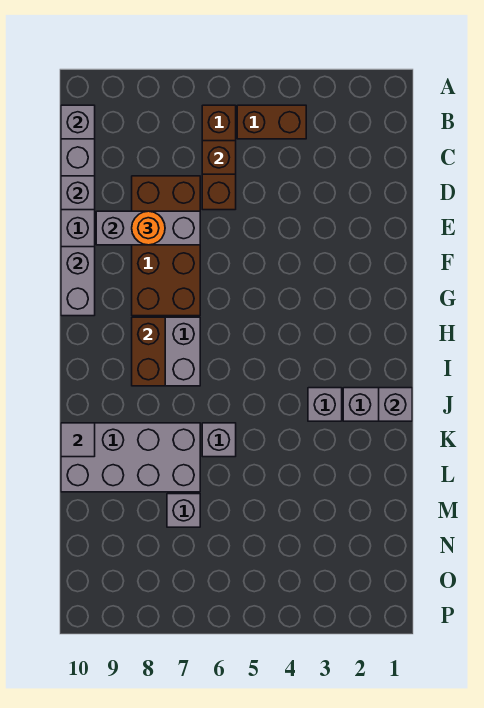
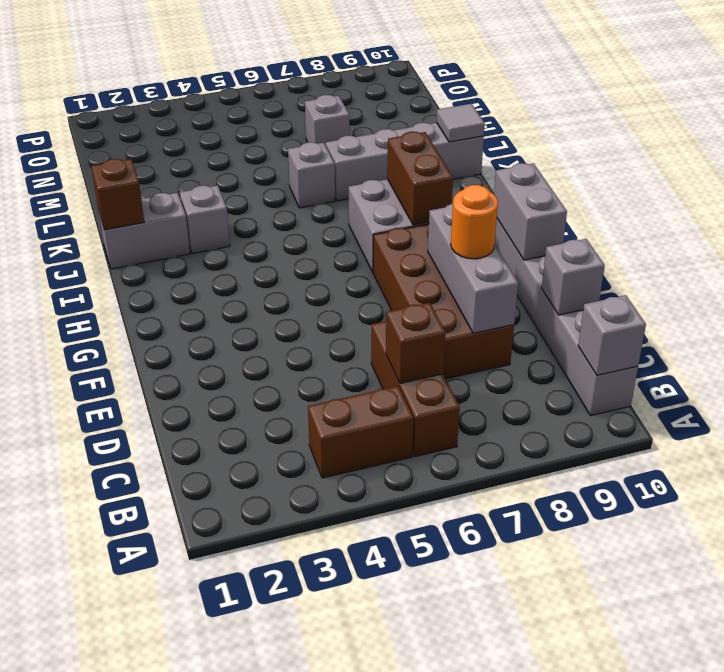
grey brick E7:E9 level 2 -> grey brick D8:F8 level 2
grey brick J1 level 2 -> brown brick J1 level 2
grey brick K7:L10 level 1 -> grey brick K7:K10 level 1

